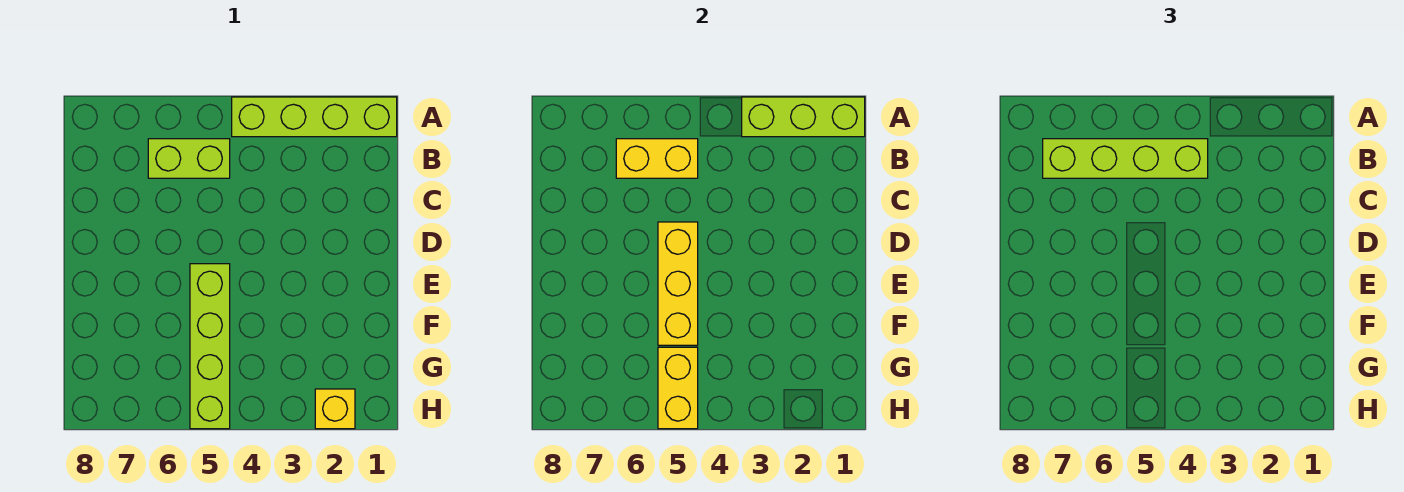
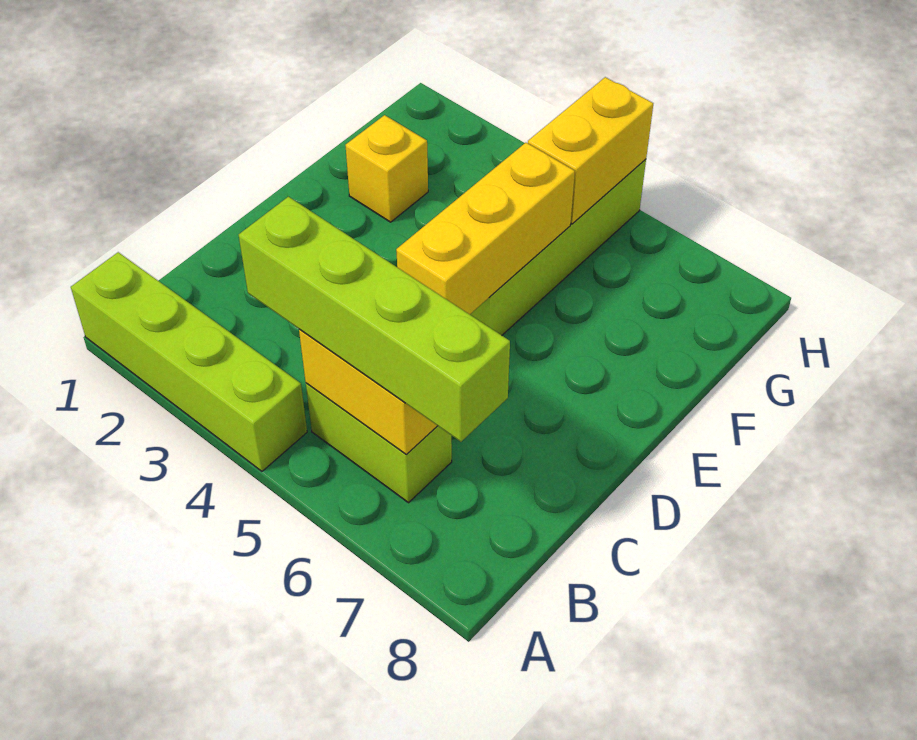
lime brick A1:A3 level 2 -> none
yellow brick H2 level 1 -> yellow brick F2 level 1

